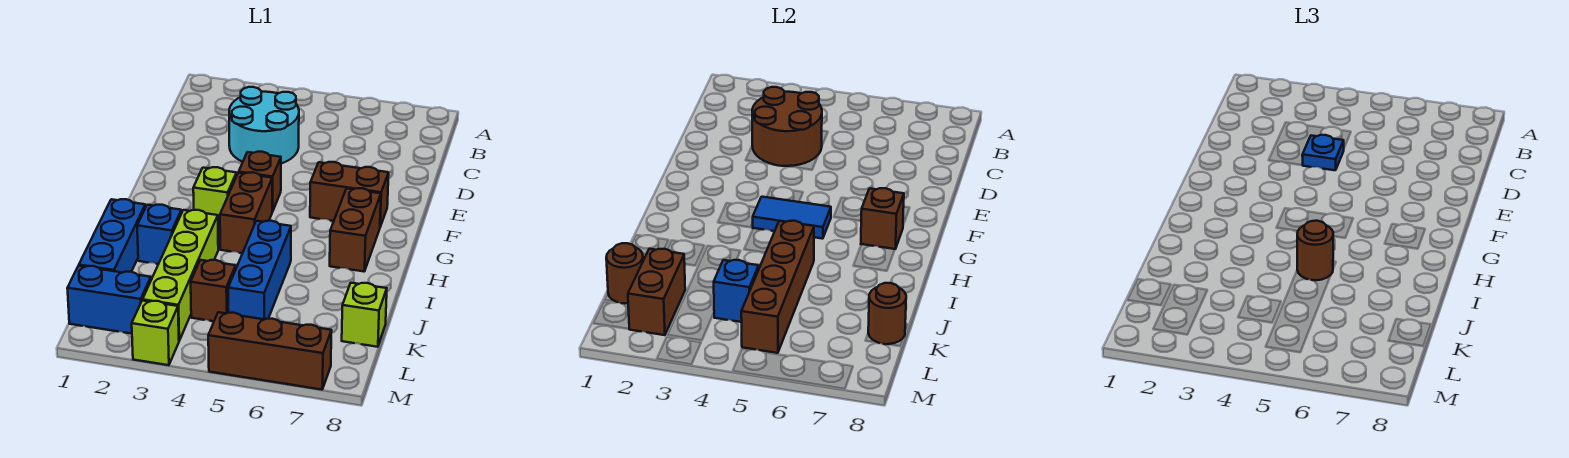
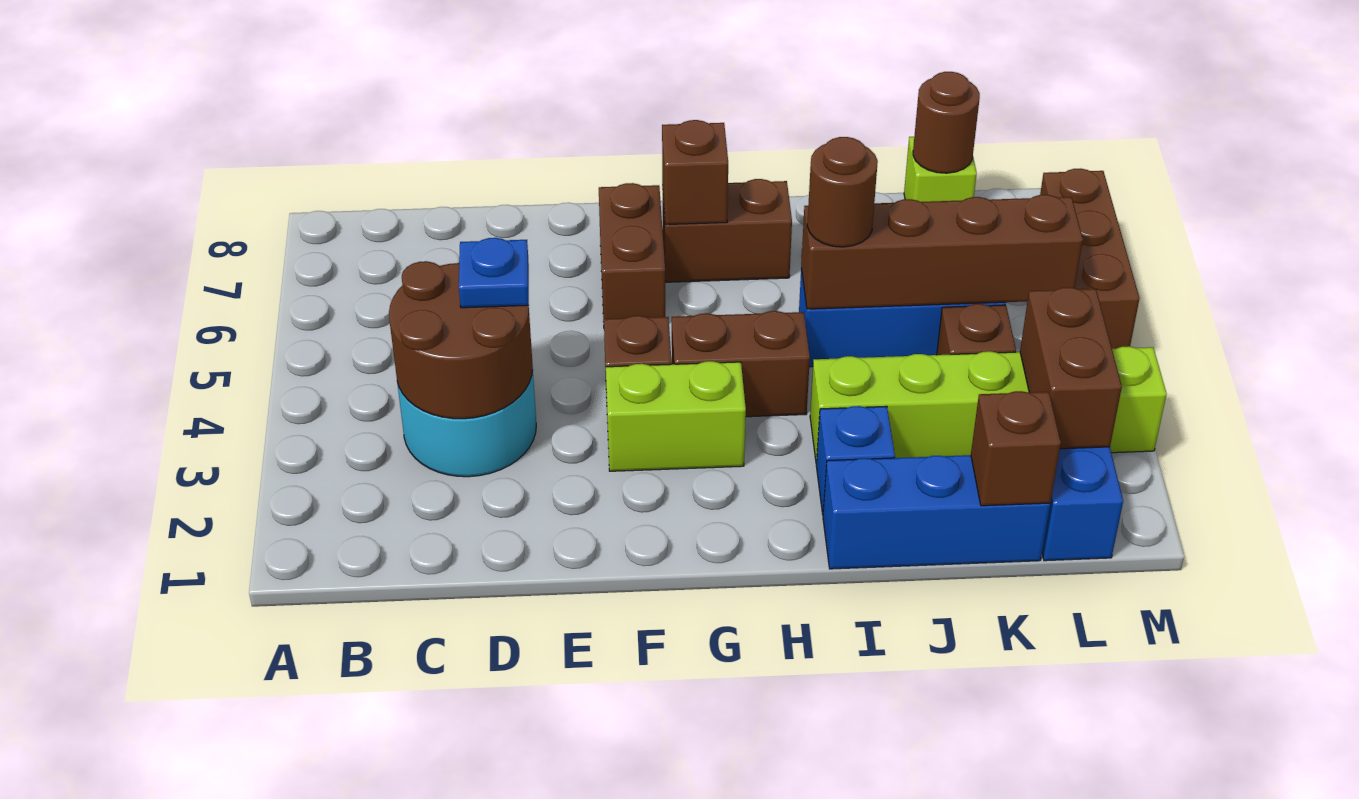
lime brick G3 level 1 -> lime brick F3:G3 level 1
blue tile G4:G5 level 2 -> none
brown round brick K1 level 2 -> brown brick K1 level 2
brown brick K2:L2 level 2 -> brown brick L2:L3 level 2
blue brick K4 level 2 -> none

